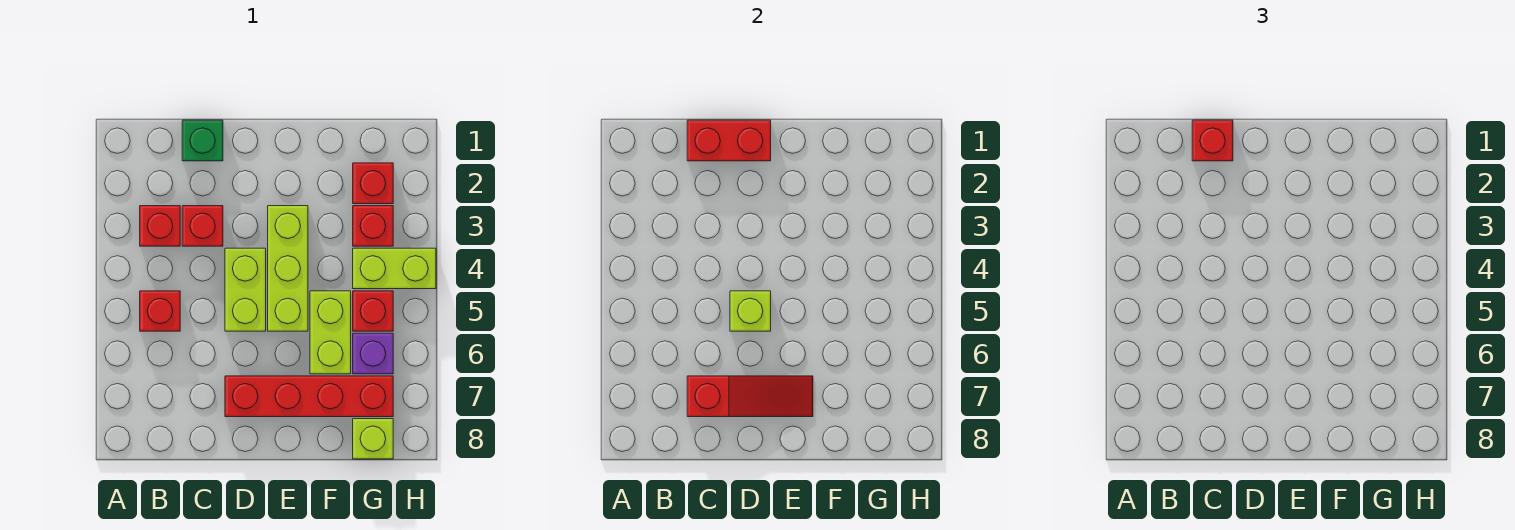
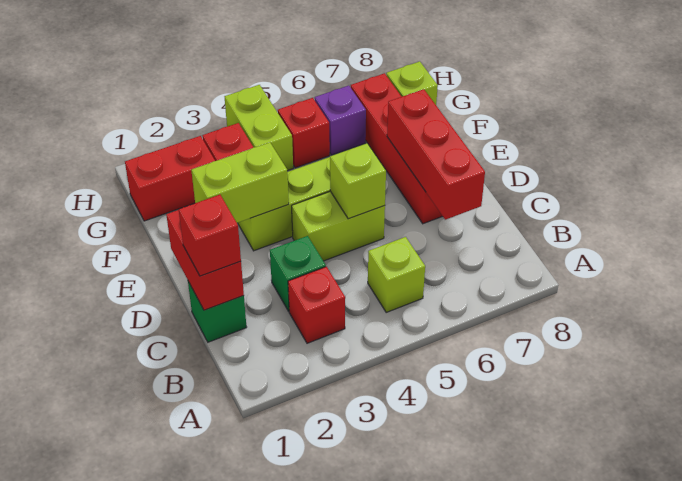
red brick B5 level 1 -> lime brick B5 level 1
red brick C3 level 1 -> green brick C3 level 1
red slope C7:E7 level 2 top C -> red brick C7:E7 level 2
lime brick F5:F6 level 1 -> lime brick E2:E3 level 2
red brick G2 level 1 -> red brick G1:G2 level 1

